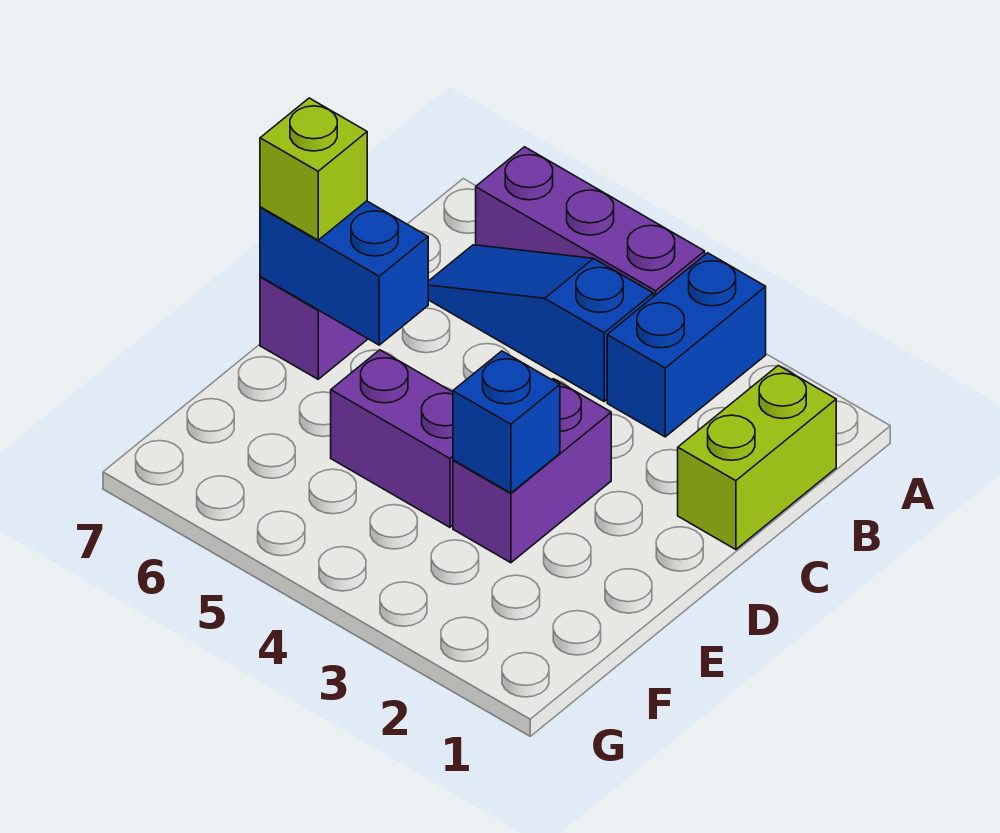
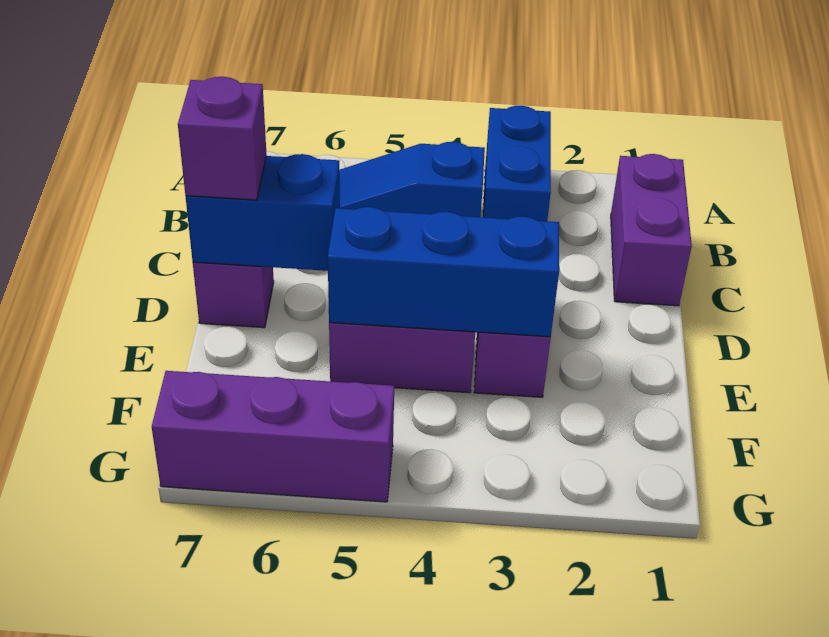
purple brick A4:A6 level 1 -> purple brick G5:G7 level 1
lime brick B1:C1 level 1 -> purple brick B1:C1 level 1
lime brick D7 level 3 -> purple brick D7 level 3
blue brick E3 level 2 -> blue brick E3:E5 level 2

